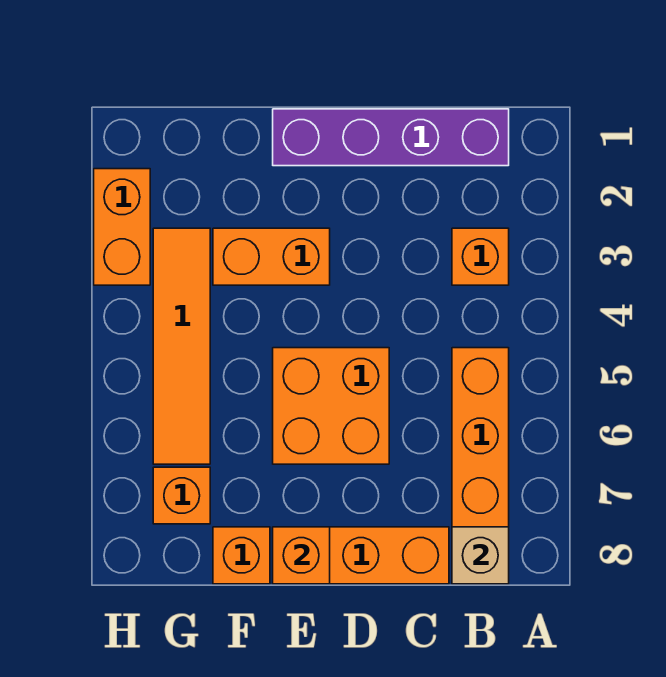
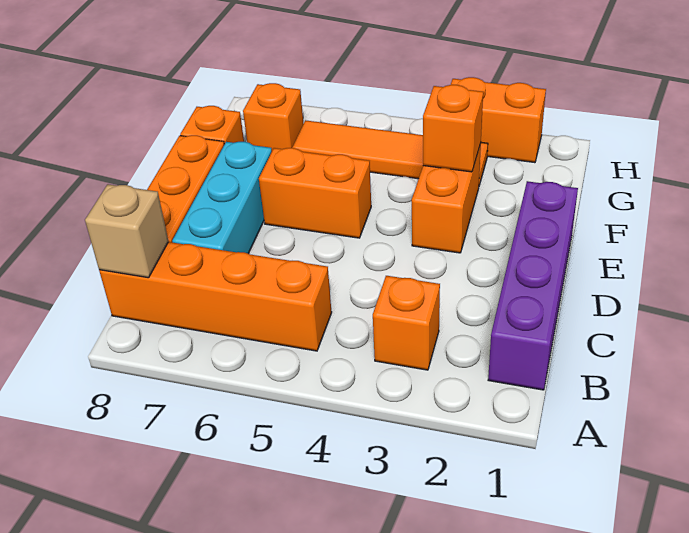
none -> cyan brick C7:E7 level 1
orange brick D5:E6 level 1 -> orange brick E5:E6 level 1
orange brick E8 level 2 -> orange brick F3 level 2

